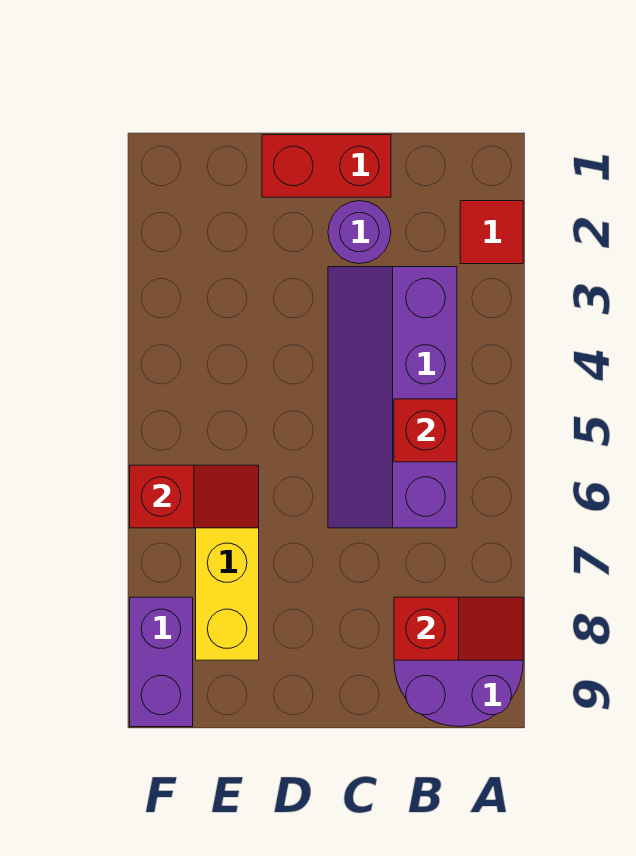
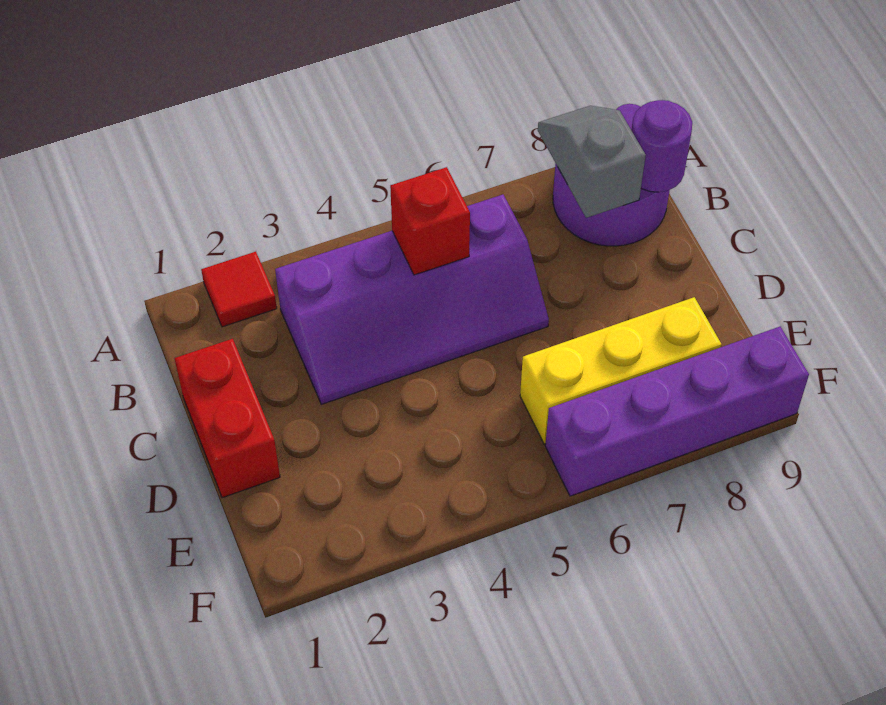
red slope A8:B8 level 2 top B -> grey slope A8:B8 level 2 top B
purple round brick C2 level 1 -> purple round brick B9 level 2
red slope E6:F6 level 2 top F -> none
purple brick F8:F9 level 1 -> purple brick F6:F9 level 1

